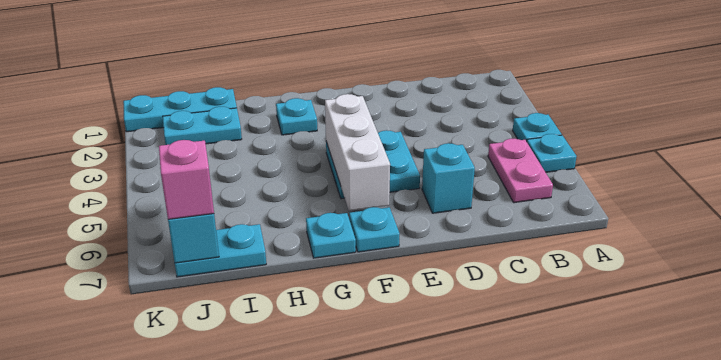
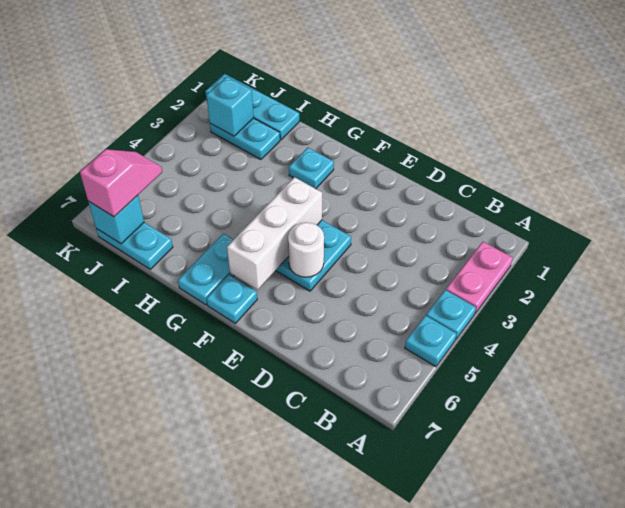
pink plate B5:B6 level 1 -> pink plate A2:A3 level 1
cyan brick D6 level 1 -> cyan brick J2 level 2
none -> white round brick E5 level 2
cyan plate G7 level 1 -> cyan plate G6:G7 level 1

